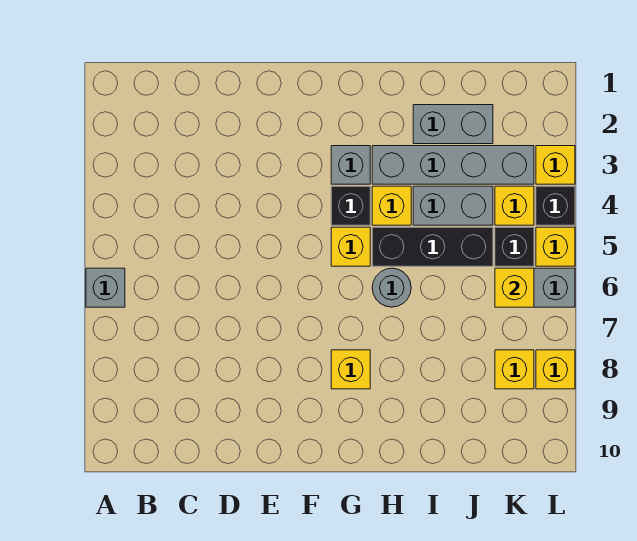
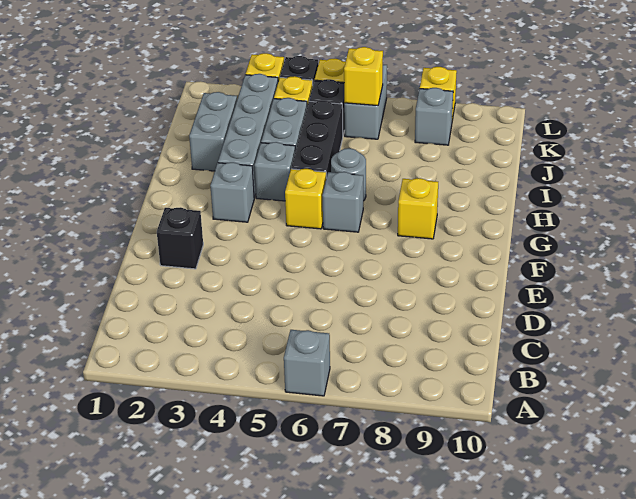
black brick G4 level 1 -> black brick E2 level 1
none -> grey brick G6 level 1
yellow brick H4 level 1 -> grey brick H4 level 1
yellow brick K8 level 1 -> grey brick K8 level 1

